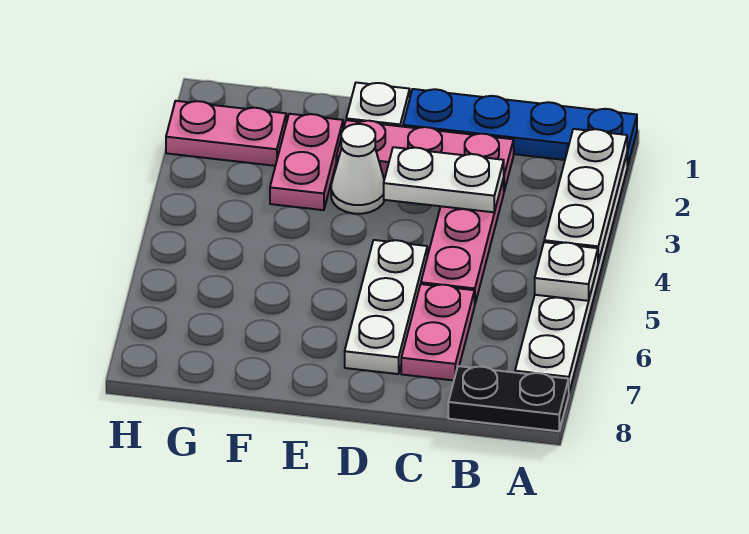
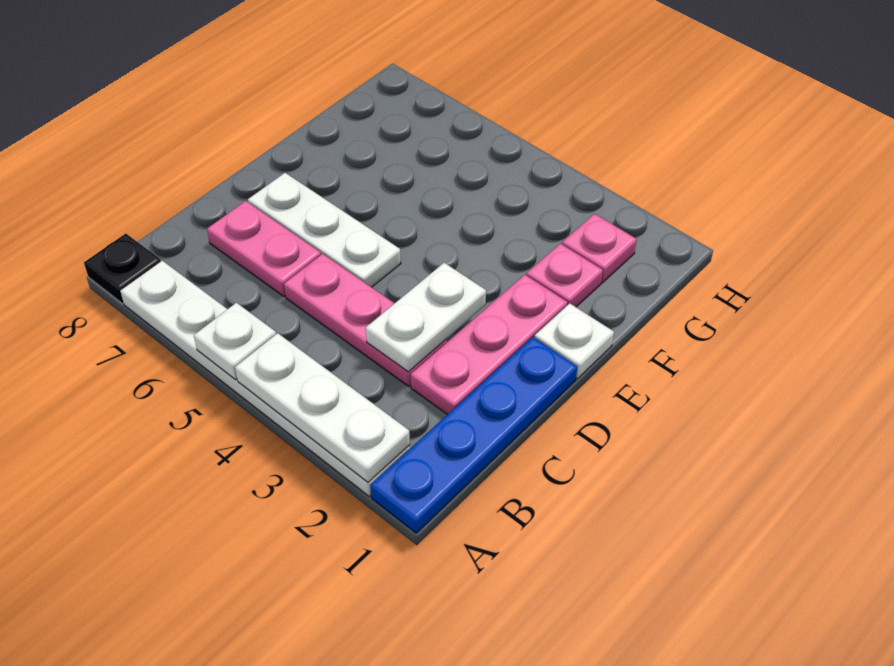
black plate A8:B8 level 1 -> black plate A8 level 1
white cone E3 level 1 -> none
pink plate F2:F3 level 1 -> pink plate F2 level 1
pink plate G2:H2 level 1 -> pink plate G2 level 1

